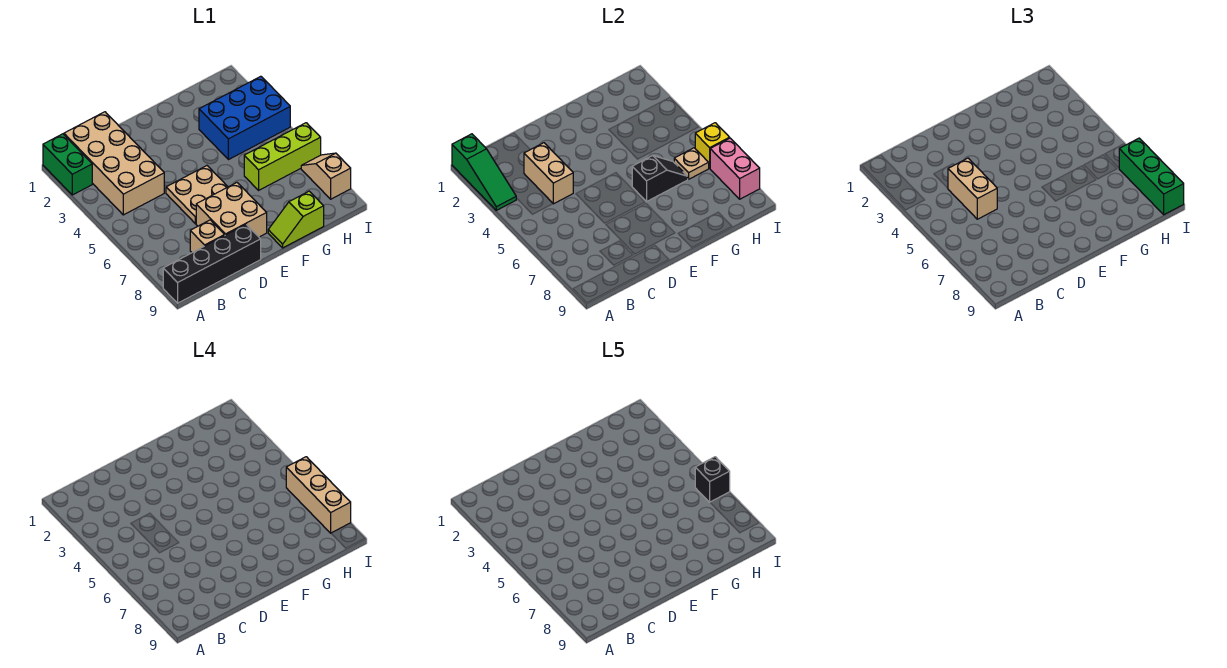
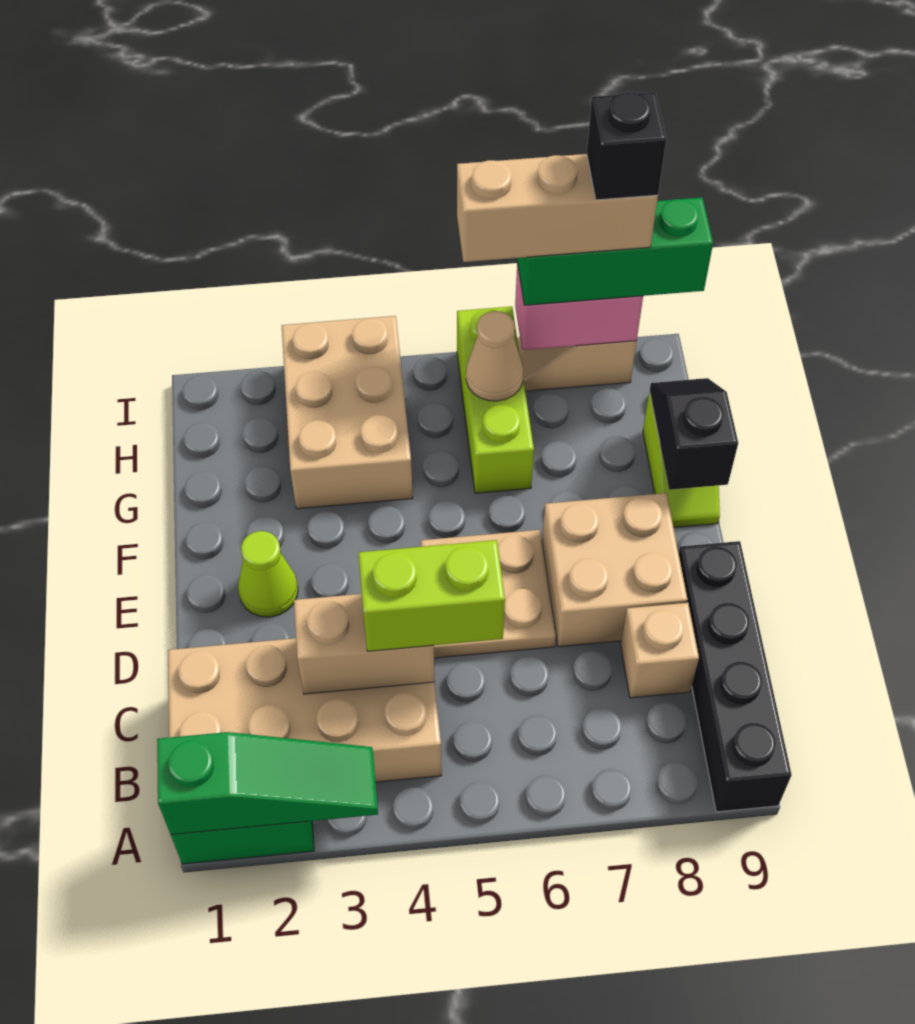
tan brick C4:C5 level 3 -> lime brick C4:C5 level 3
none -> lime cone E2 level 1
black slope F6:G6 level 2 top F -> black slope F9:G9 level 2 top F
blue brick G3:I4 level 1 -> tan brick G3:I4 level 1
tan plate H6 level 2 -> tan cone H6 level 2
yellow brick I6 level 2 -> none
black brick I6 level 5 -> black brick I8 level 5

